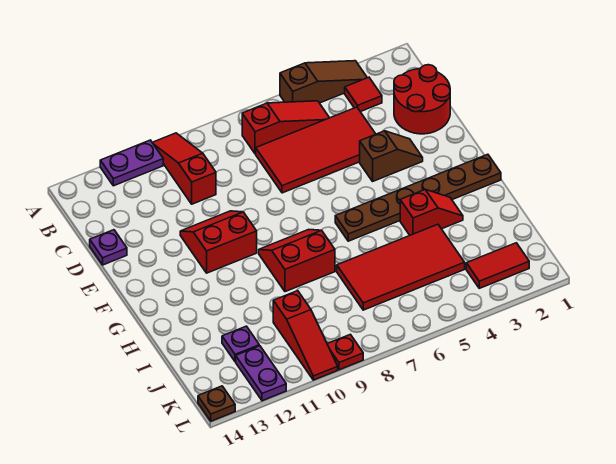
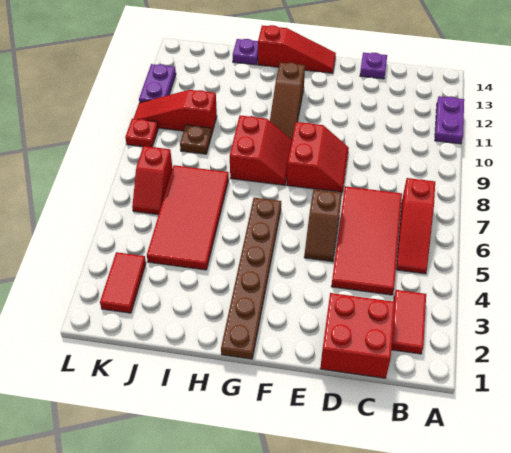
brown slope A3:A5 level 1 top 5 -> brown slope G10:G12 level 1 top 12
red slope A10:C10 level 1 top C -> red slope F14:H14 level 1 top H
red tile B3 level 1 -> red tile B2:B3 level 1
red round brick C1:D2 level 1 -> red brick C1:D2 level 1
brown slope E3:E4 level 1 top 4 -> brown slope E5:E6 level 1 top 6
red slope E10:F11 level 1 top F -> red slope E8:F9 level 1 top F
red slope H3:H4 level 1 top 4 -> red slope K6:K7 level 1 top 7
purple plate J12 level 1 -> purple plate I14 level 1
purple plate K12:L12 level 1 -> purple plate L11:L12 level 1
brown plate L14 level 1 -> brown plate J9 level 1

